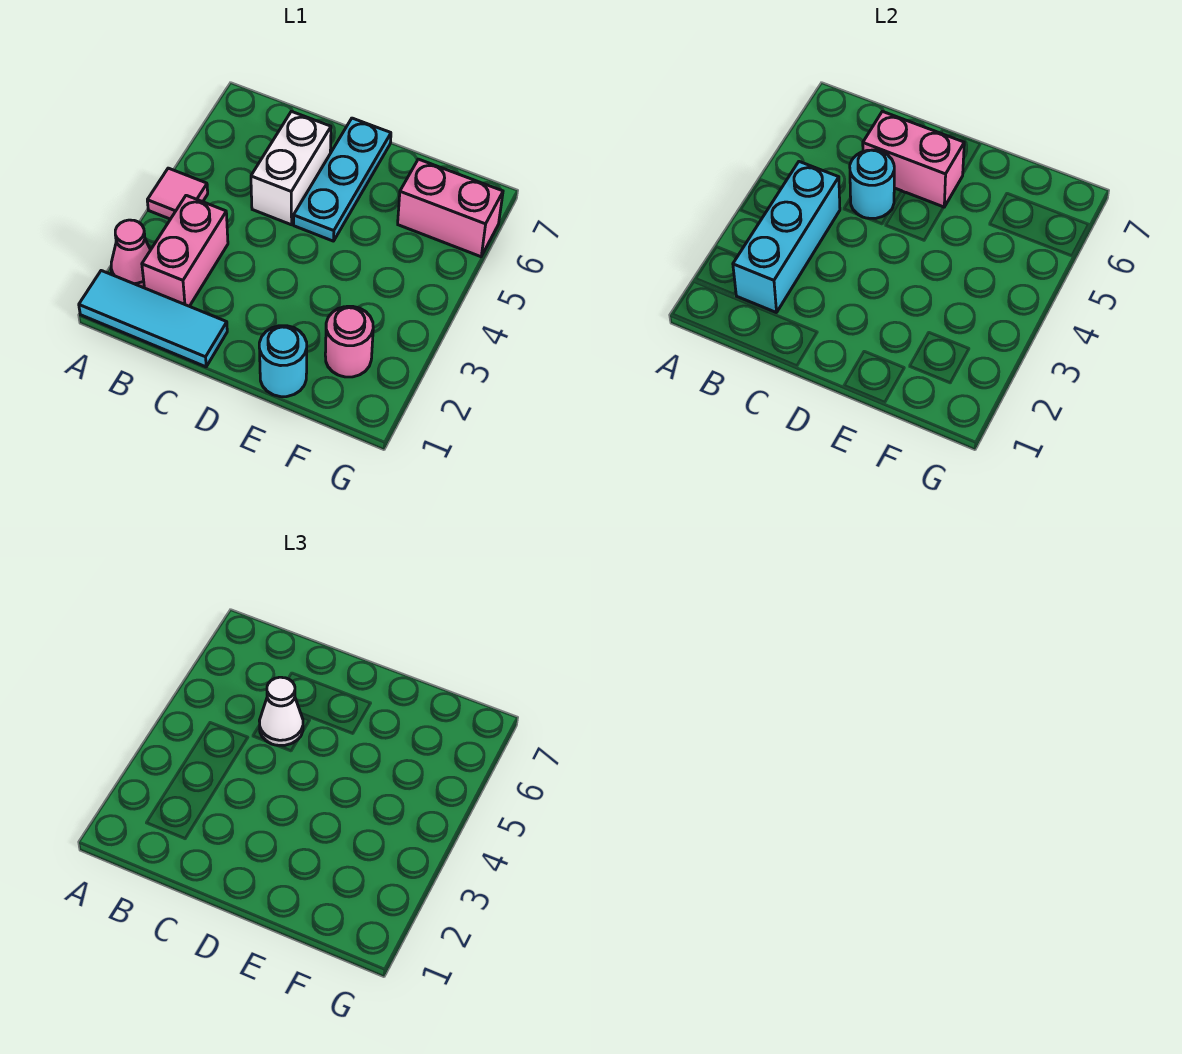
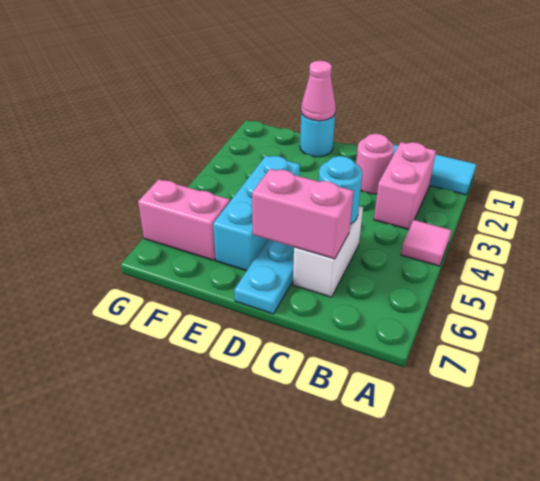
pink cone A2 level 1 -> pink cone E1 level 2
cyan brick B2:B4 level 2 -> cyan brick E4:E6 level 1
white cone C5 level 3 -> none
pink round brick F2 level 1 -> pink round brick C2 level 1

